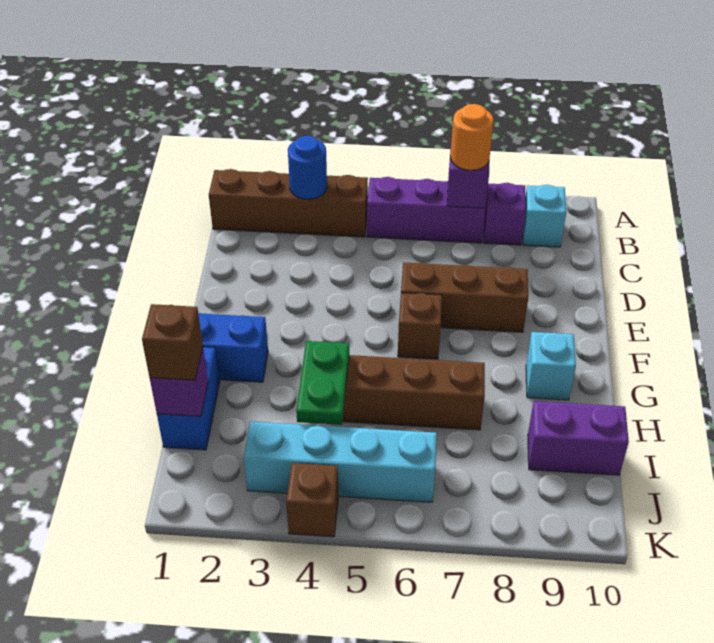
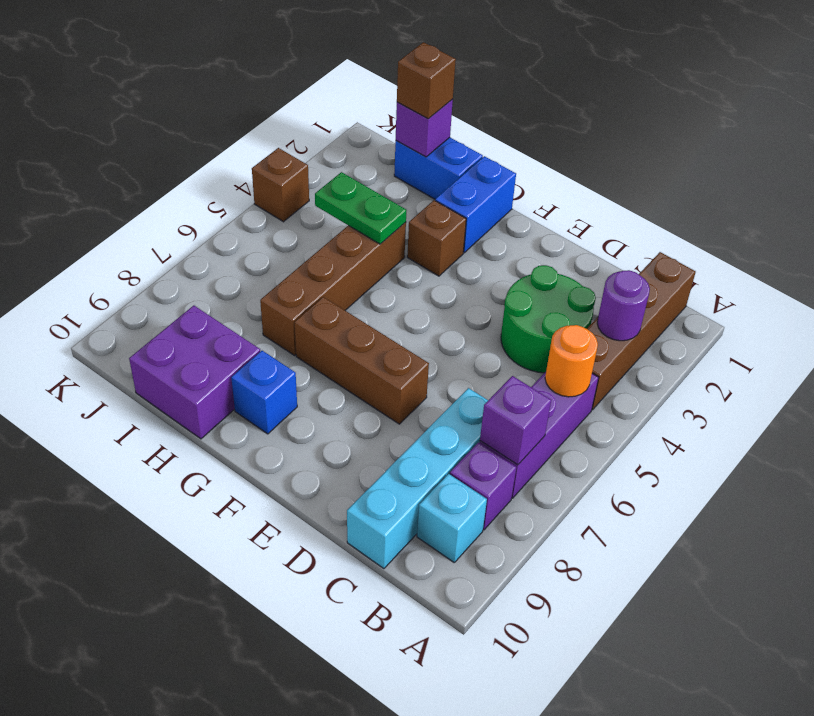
blue round brick B3 level 2 -> purple round brick B3 level 2
orange round brick B7 level 3 -> orange round brick B5 level 2
none -> green round brick C3:D4 level 1
brown brick E6:E8 level 1 -> brown brick E7:G7 level 1
brown brick F6 level 1 -> brown brick G3 level 1
cyan brick G9 level 1 -> blue brick G9 level 1
purple brick I9:I10 level 1 -> purple brick H9:I10 level 1
cyan brick J3:J6 level 1 -> cyan brick C7:C10 level 1

